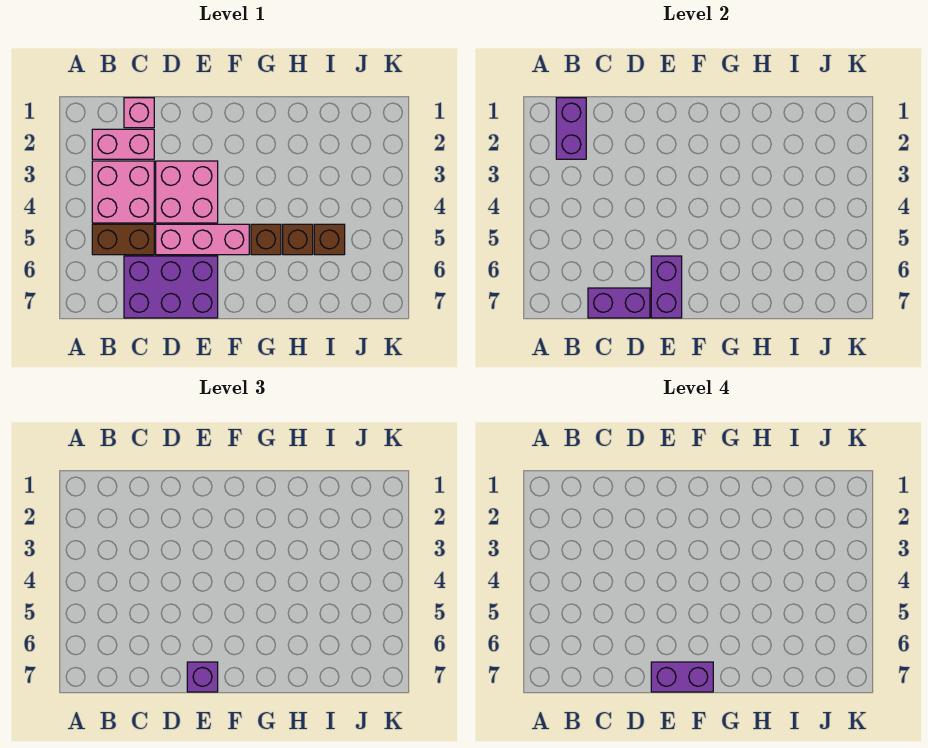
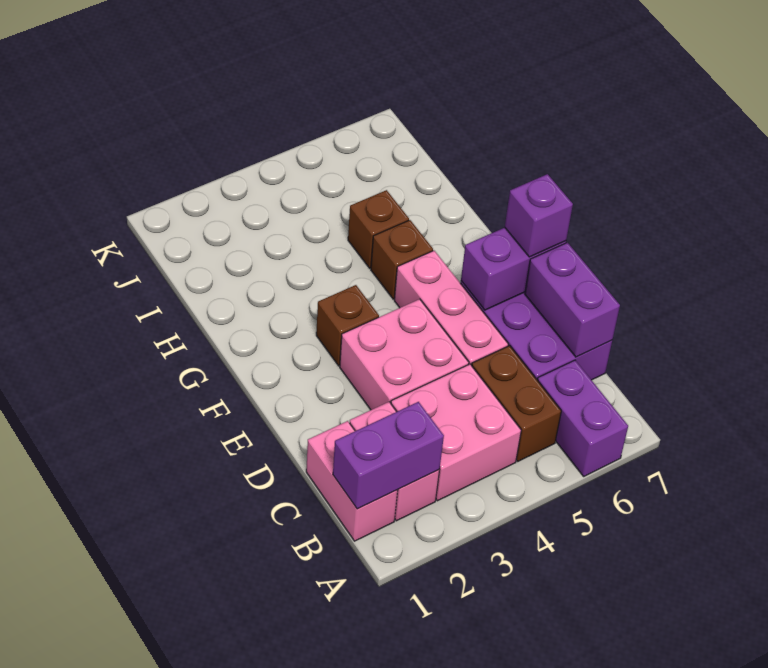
pink brick C1 level 1 -> pink brick B1:C1 level 1
purple brick E7:F7 level 4 -> purple brick A6:B6 level 1
brown brick I5 level 1 -> brown brick F3 level 1

